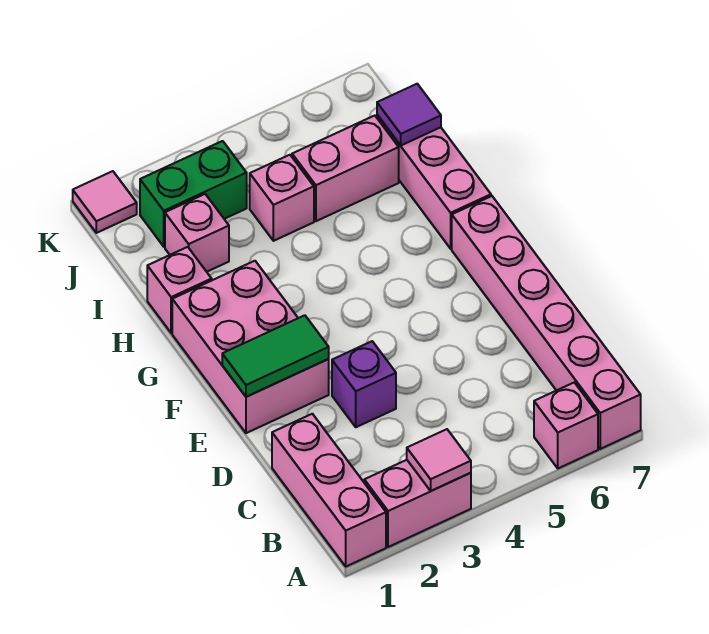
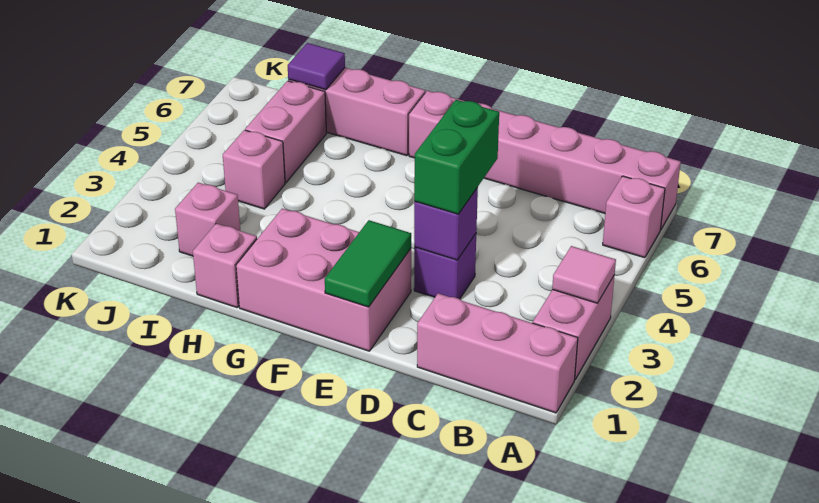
none -> purple brick D3 level 2
green brick J2:J3 level 1 -> green brick D3:D4 level 3
pink tile K1 level 1 -> none

